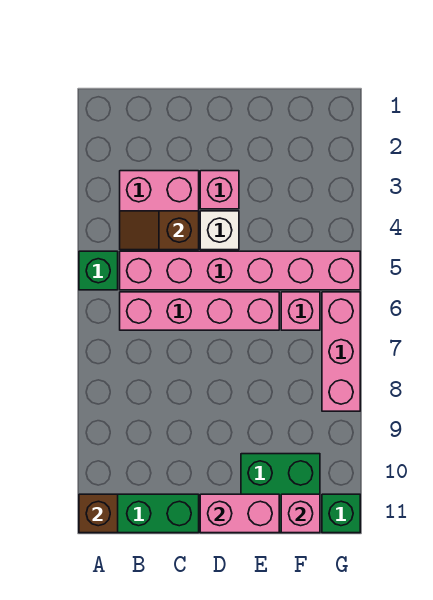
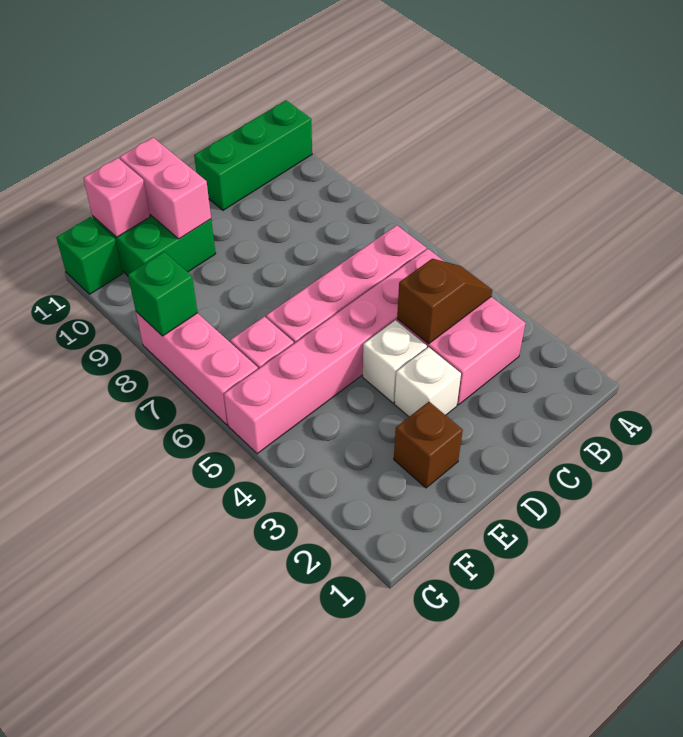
green brick A5 level 1 -> green brick G8 level 2
brown brick A11 level 2 -> brown brick E2 level 1
pink brick D3 level 1 -> white brick D3 level 1
pink brick D11:E11 level 2 -> pink brick E10:E11 level 2

